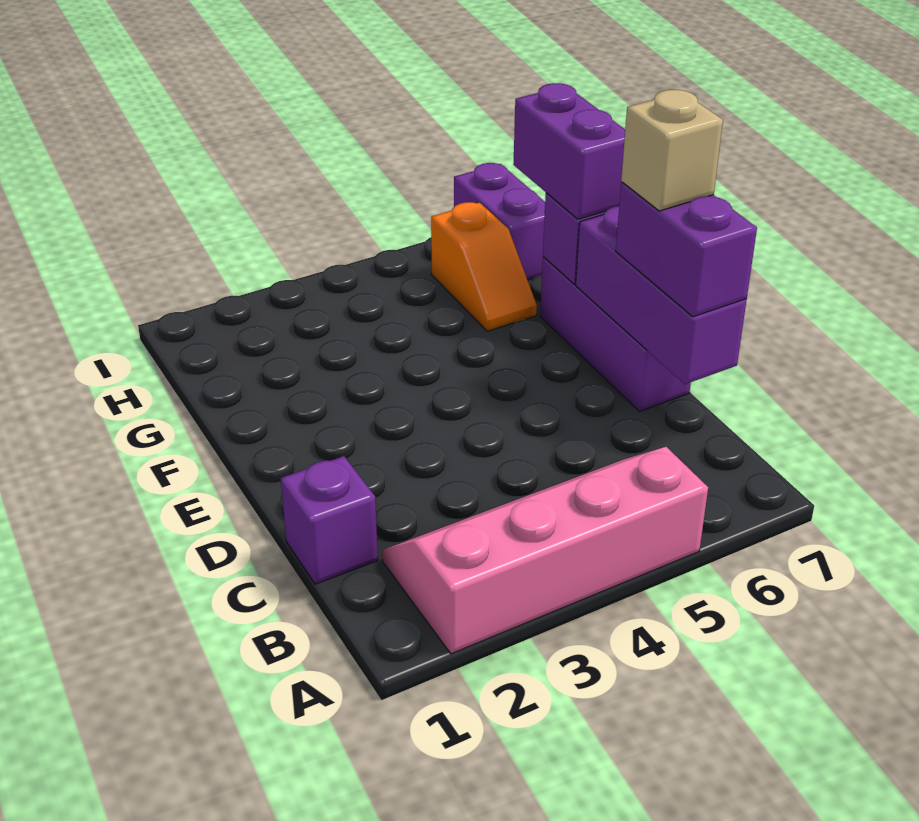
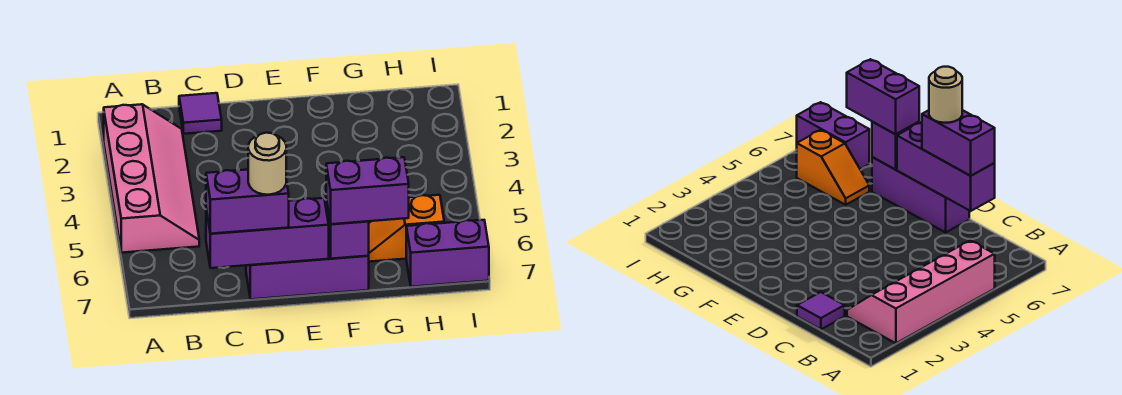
purple brick C1 level 1 -> purple tile C1 level 1
tan brick D7 level 4 -> tan round brick D7 level 4

